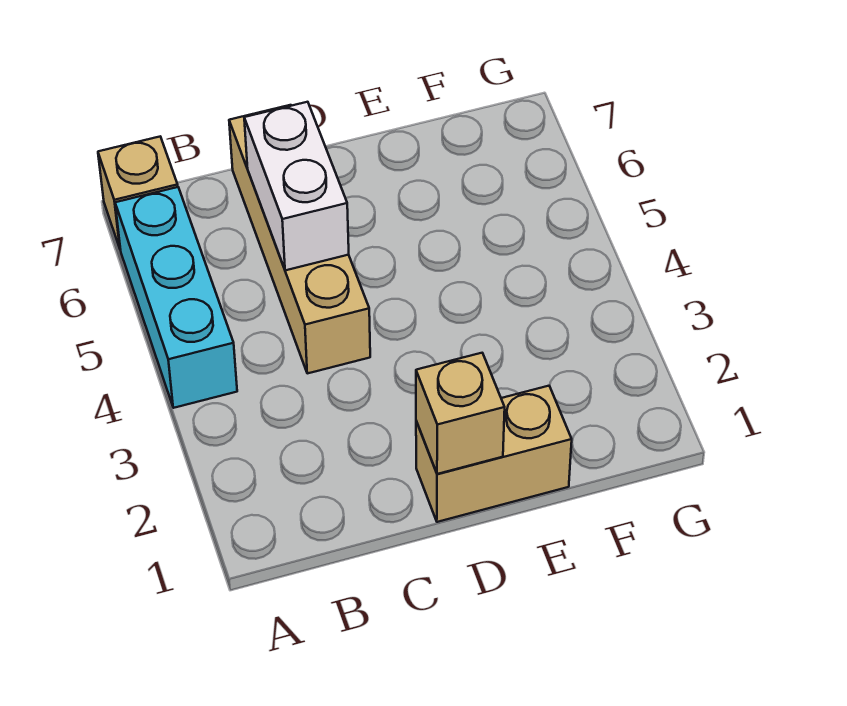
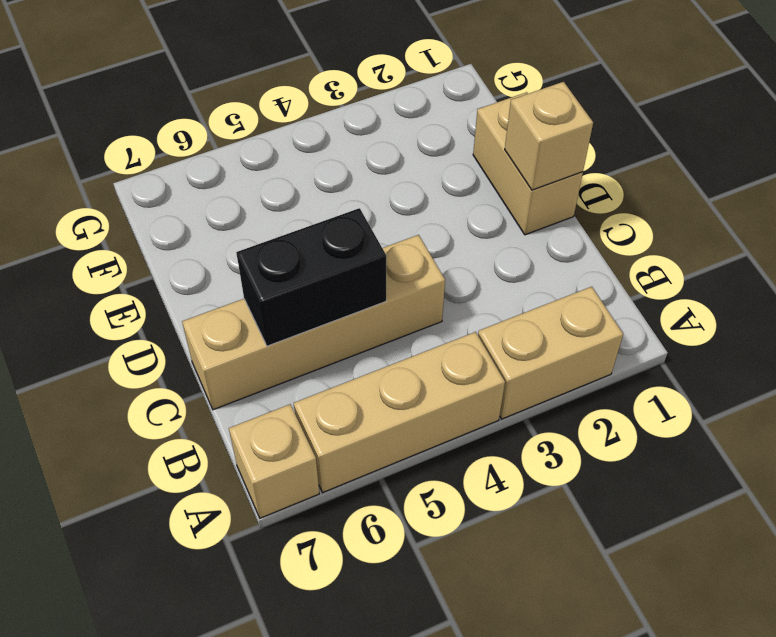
none -> tan brick A2:A3 level 1
cyan brick A4:A6 level 1 -> tan brick A4:A6 level 1
white brick C5:C6 level 2 -> black brick C5:C6 level 2

